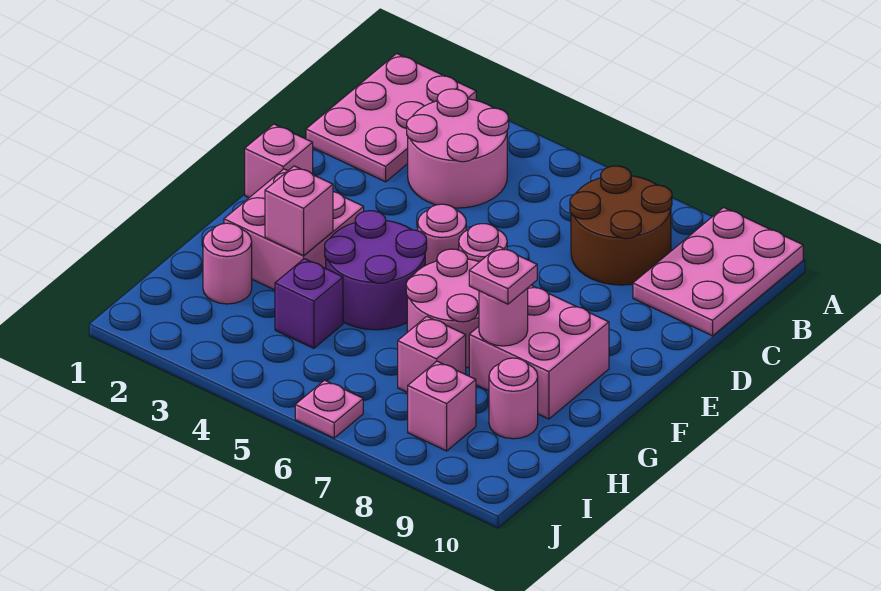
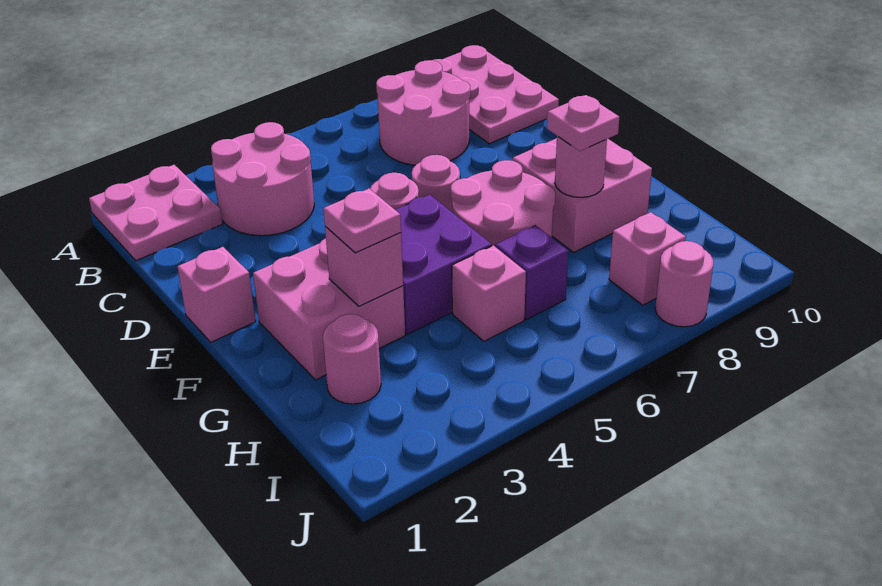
pink plate A1:C2 level 1 -> pink plate A1:B2 level 1
brown round brick B7:C8 level 1 -> pink round brick B7:C8 level 1
purple round brick F4:G5 level 1 -> purple brick F4:G5 level 1
purple brick H4 level 1 -> purple brick H6 level 1
pink brick H7 level 1 -> pink brick H5 level 1
pink round brick H9 level 1 -> pink round brick J8 level 1
pink plate J6 level 1 -> pink plate G3 level 3

